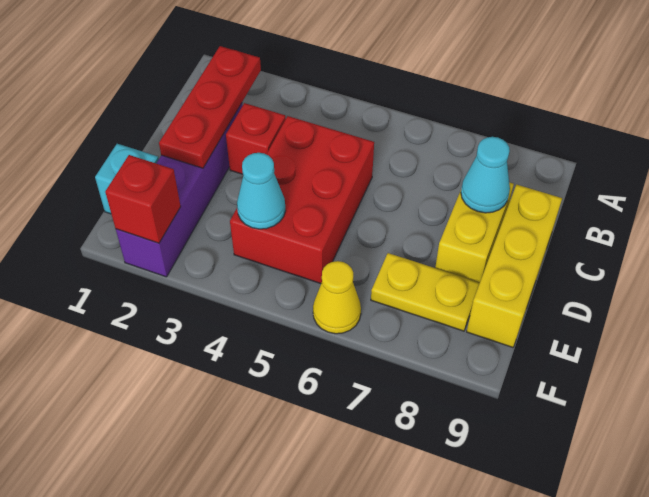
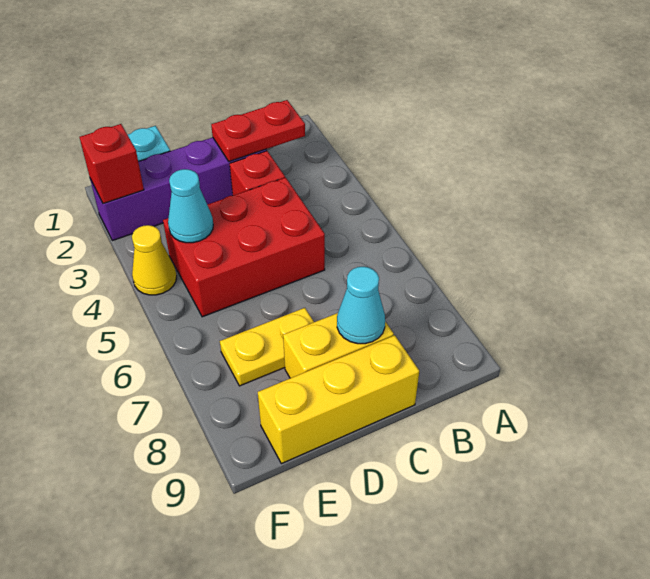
red plate B2:D2 level 2 -> red plate B2:C2 level 2
yellow plate E7:E8 level 1 -> yellow plate D7:E7 level 1
yellow cone F6 level 1 -> yellow cone F4 level 1

